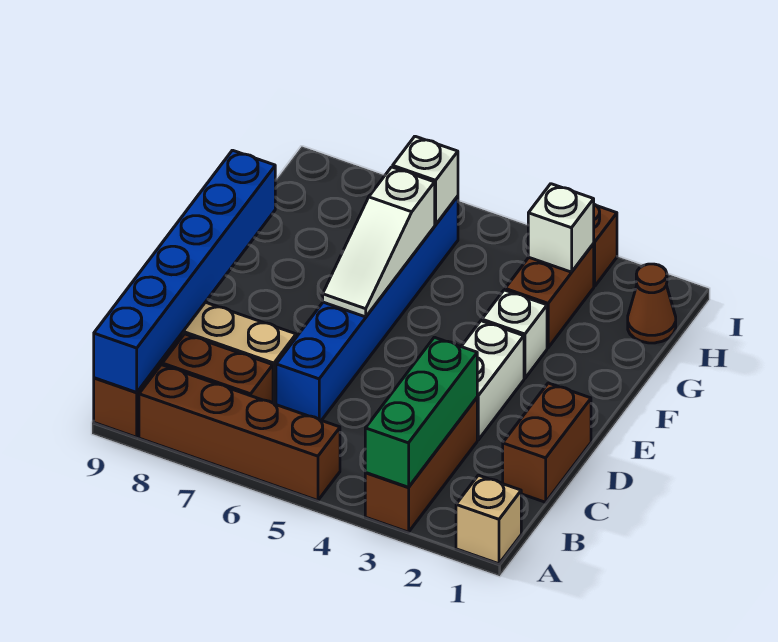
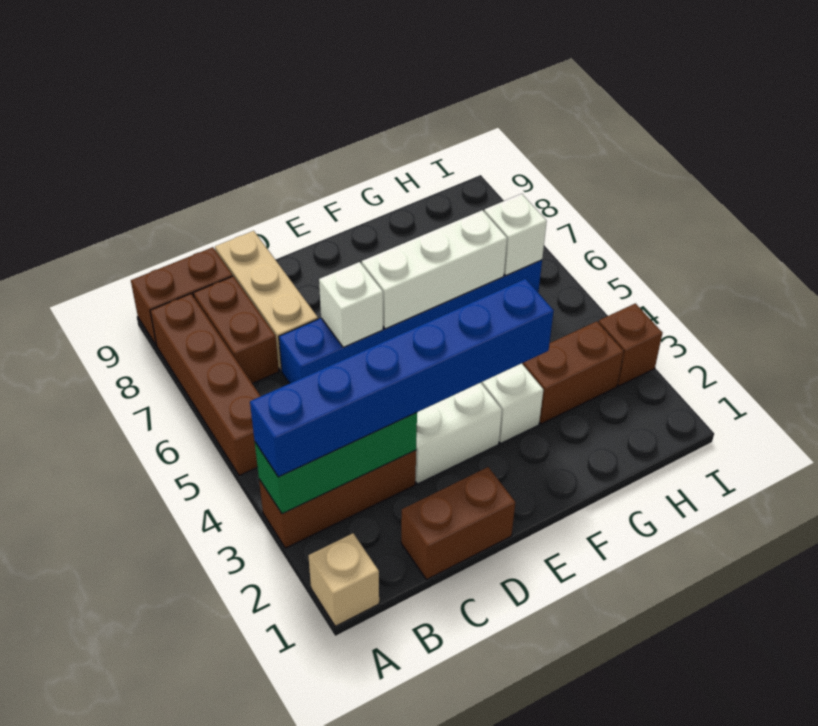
blue brick A9:F9 level 2 -> blue brick A3:F3 level 3
white slope E6:G6 level 2 top G -> white brick E6:G6 level 2
brown cone H1 level 1 -> none
white brick H3 level 2 -> white brick D6 level 2

